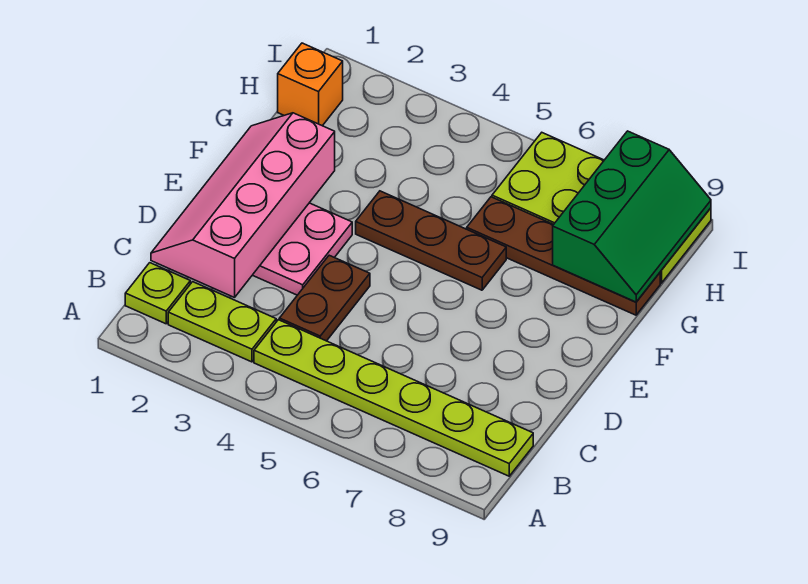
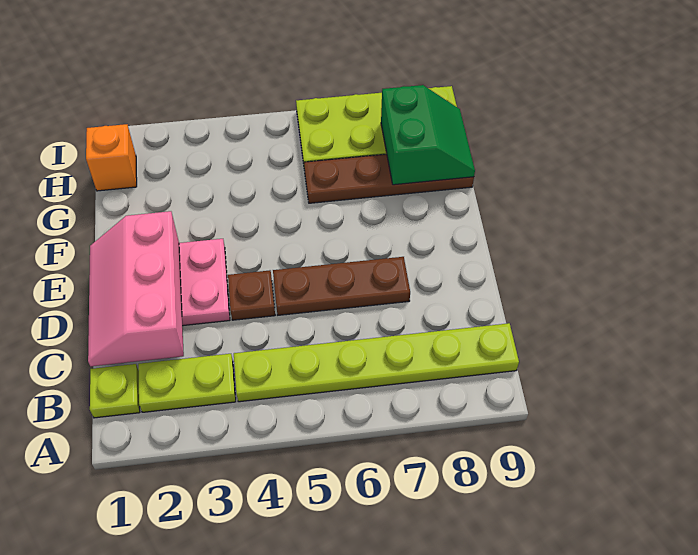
pink slope C1:F2 level 2 top 2 -> pink slope C1:E2 level 2 top 2
brown plate C4:D4 level 1 -> brown plate D4 level 1
brown plate F4:F6 level 1 -> brown plate D5:D7 level 1
green slope G8:I9 level 2 top 8 -> green slope G8:H9 level 2 top 8

